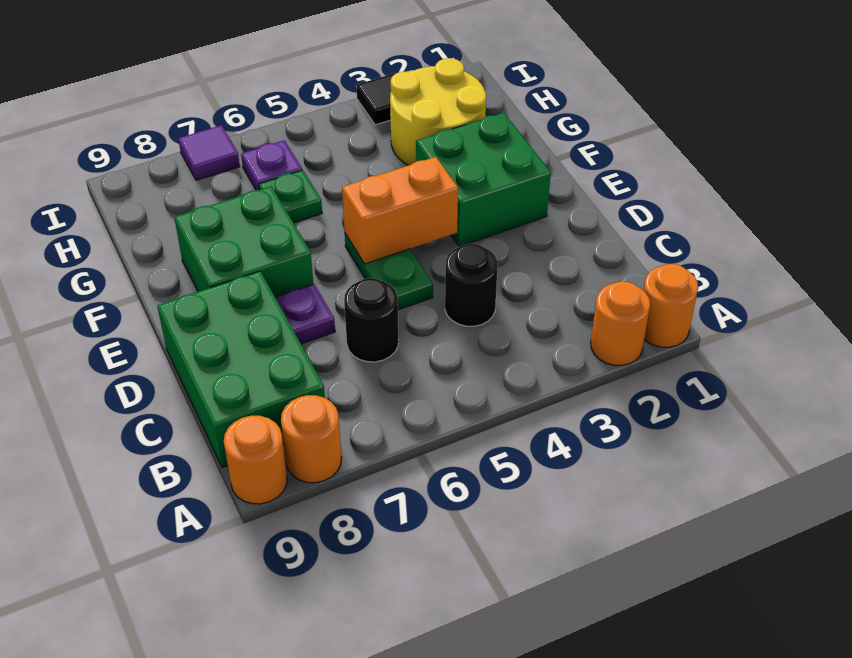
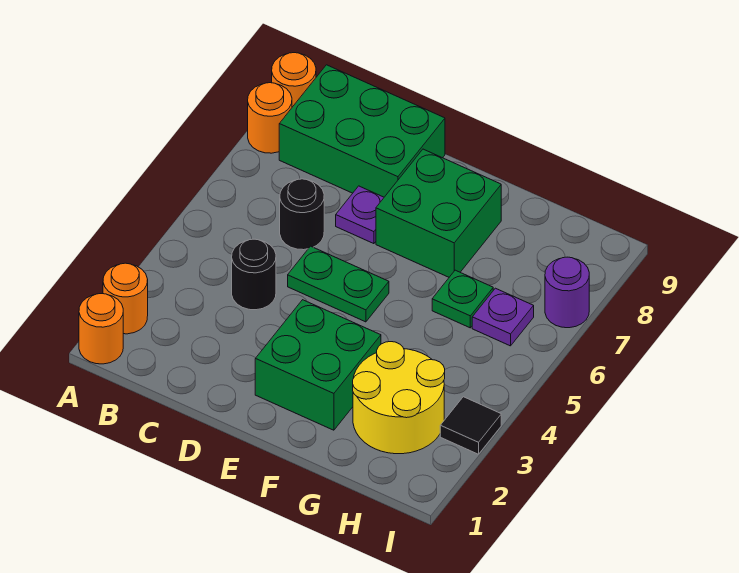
orange brick E4:E5 level 2 -> none
purple tile I7 level 1 -> purple round brick I7 level 1

